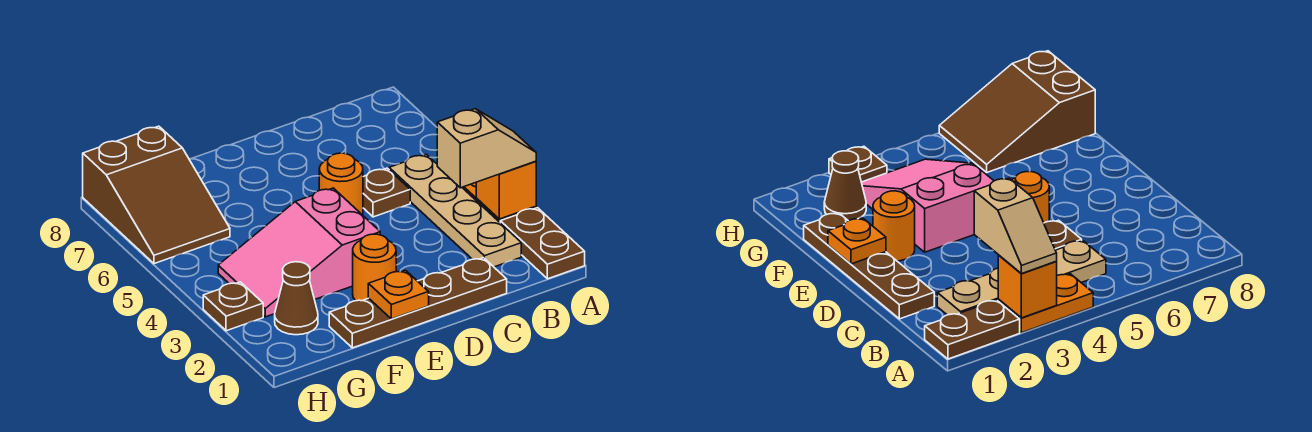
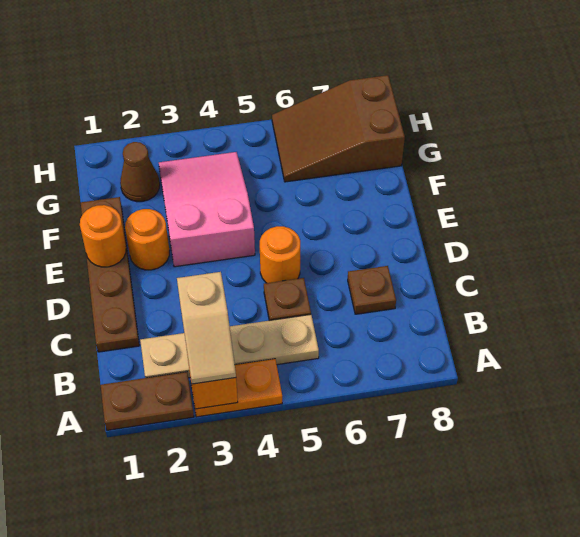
orange plate E1 level 2 -> orange round brick E1 level 2
brown plate H3 level 1 -> brown plate C7 level 1

